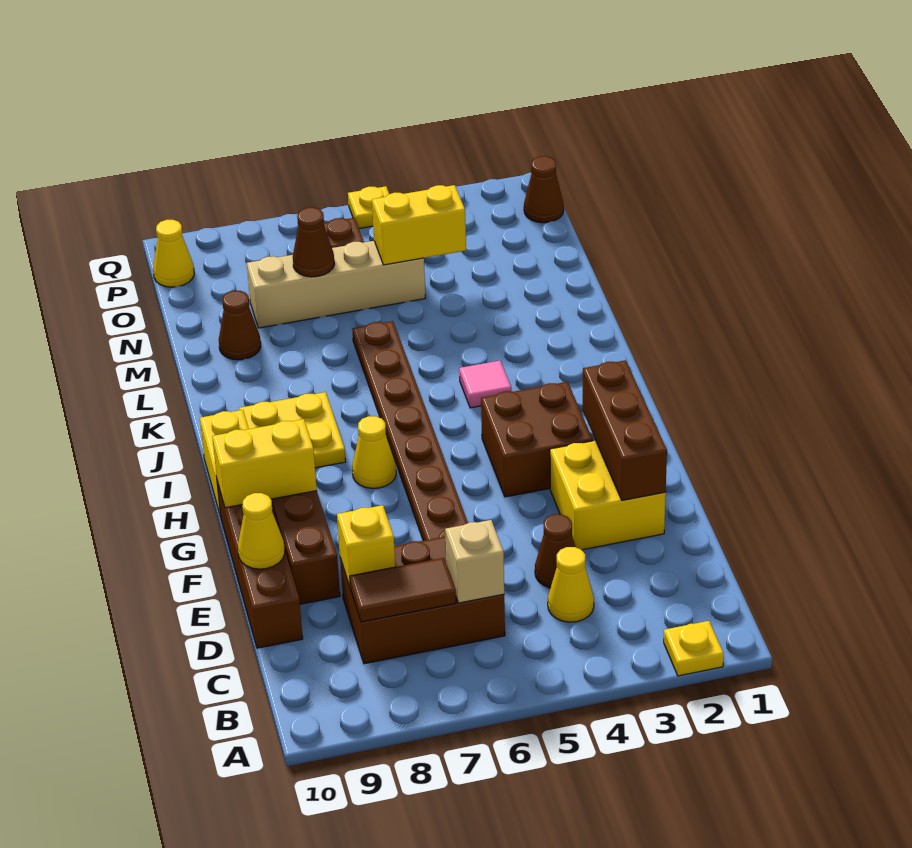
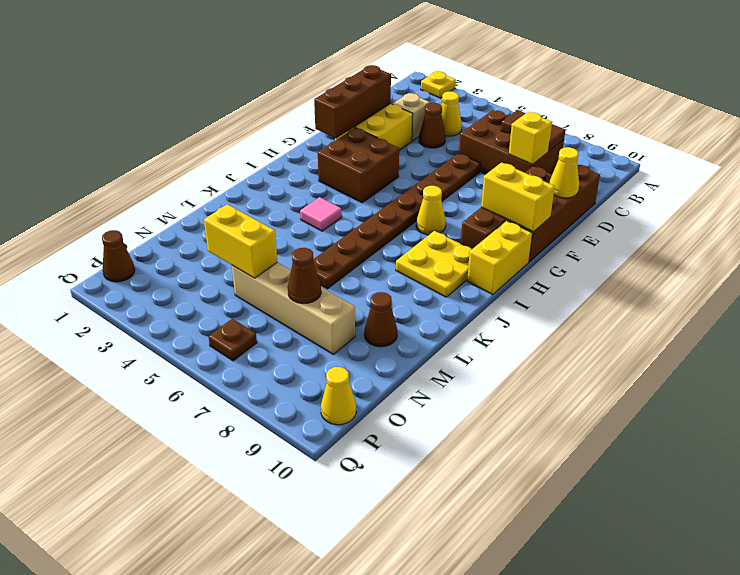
tan brick C6 level 2 -> tan brick D3 level 1
yellow plate Q5 level 1 -> none

